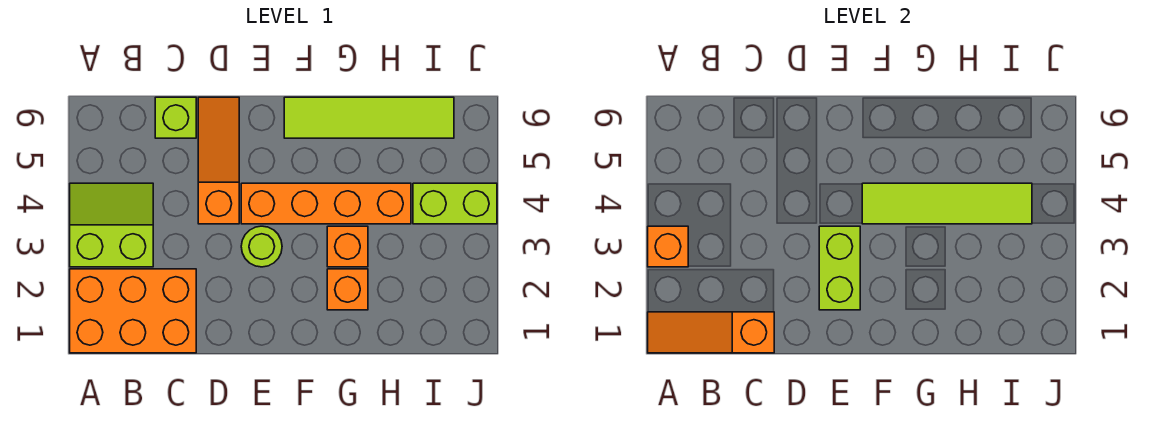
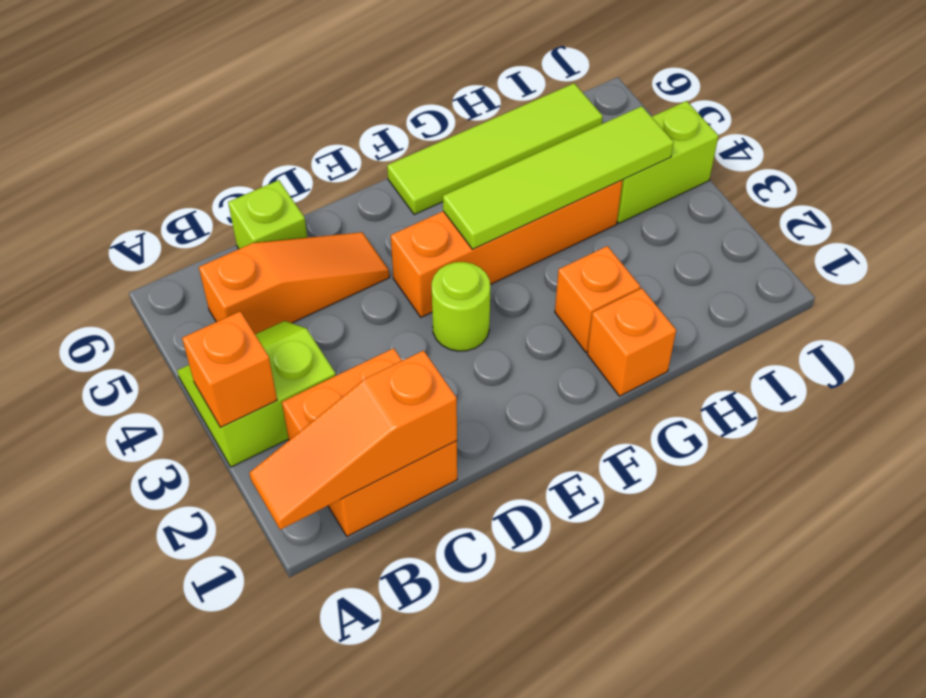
orange brick A1:C2 level 1 -> orange brick B1:C2 level 1
orange slope D4:D6 level 1 top 4 -> orange slope B5:D5 level 1 top B
lime brick E2:E3 level 2 -> none
orange brick G3 level 1 -> orange brick G1 level 1

